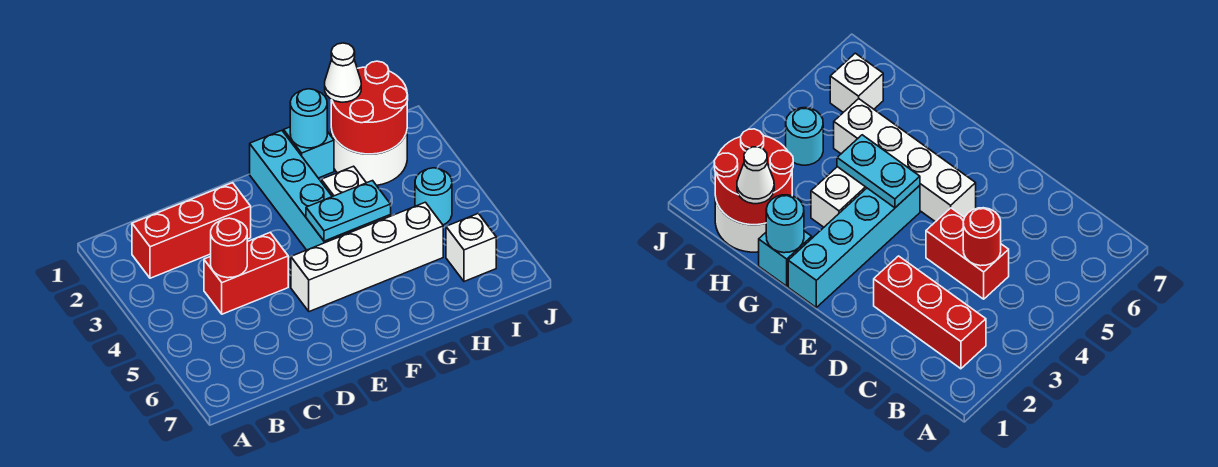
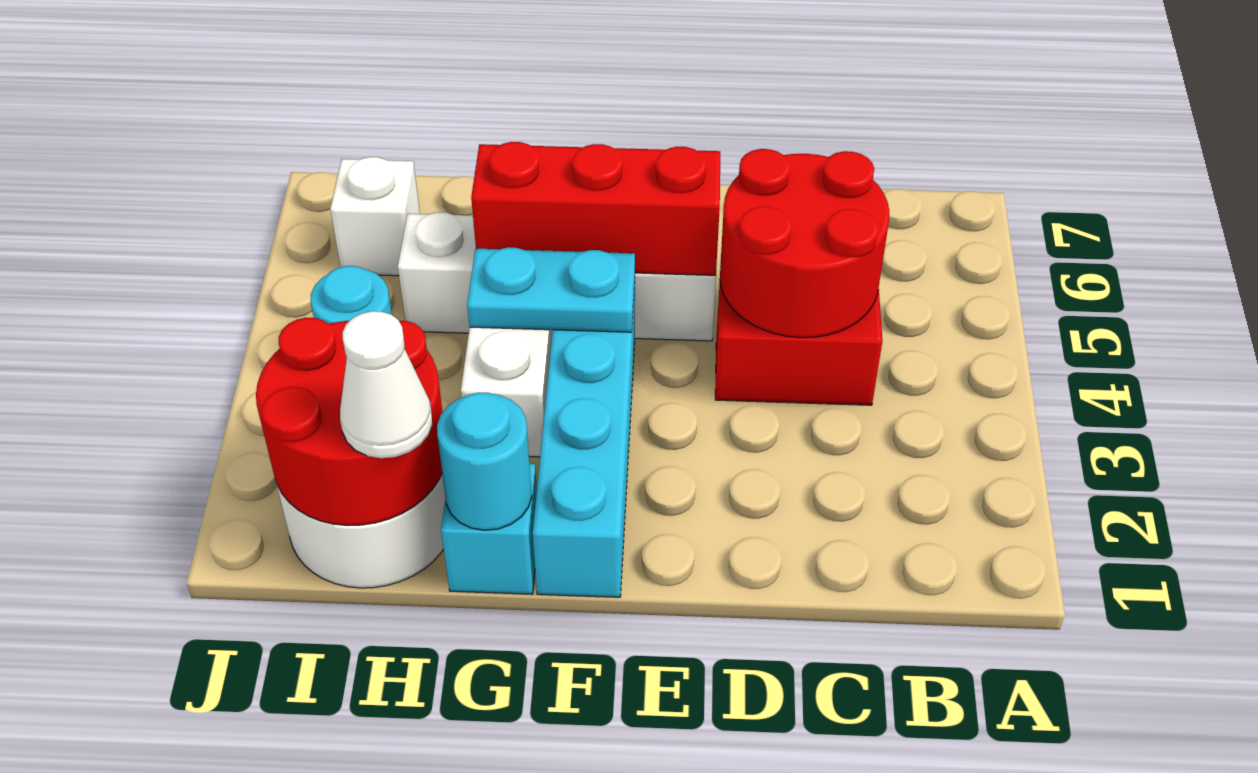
red brick B2:D2 level 1 -> red brick E5:G5 level 2
red round brick C4 level 2 -> red round brick C4:D5 level 2

